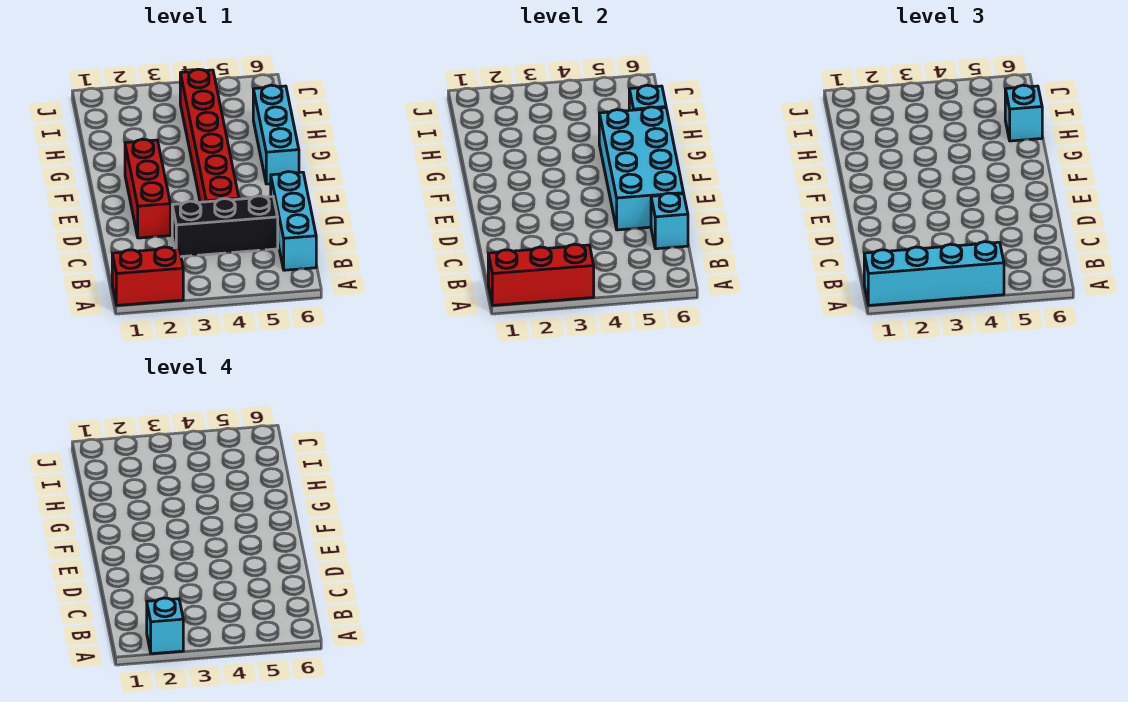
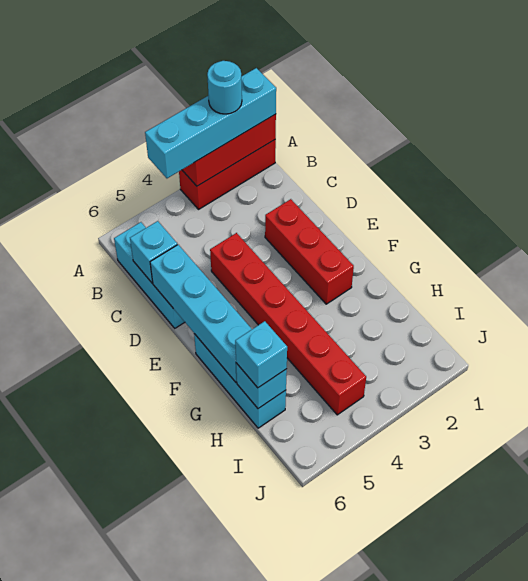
red brick A1:A2 level 1 -> red brick A1:A3 level 1
cyan brick A2 level 4 -> cyan round brick A2 level 4
black brick C3:C5 level 1 -> none
cyan brick D5:G6 level 2 -> cyan brick D6:G6 level 2

